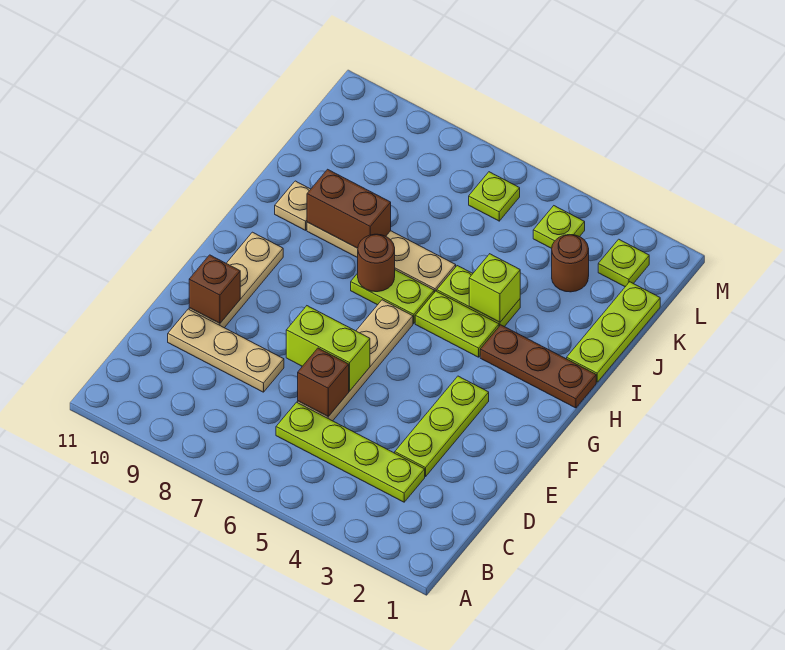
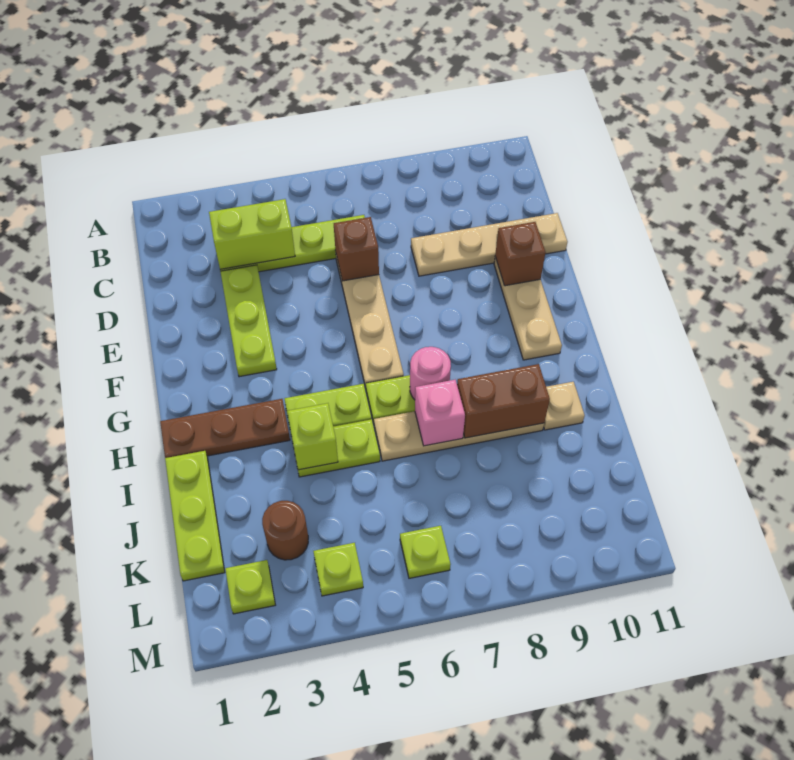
tan plate D8:D10 level 1 -> tan plate D8:D11 level 1
lime brick E6:E7 level 2 -> lime brick C3:C4 level 2
brown round brick H7 level 2 -> pink round brick H7 level 2
none -> pink brick I7 level 2

